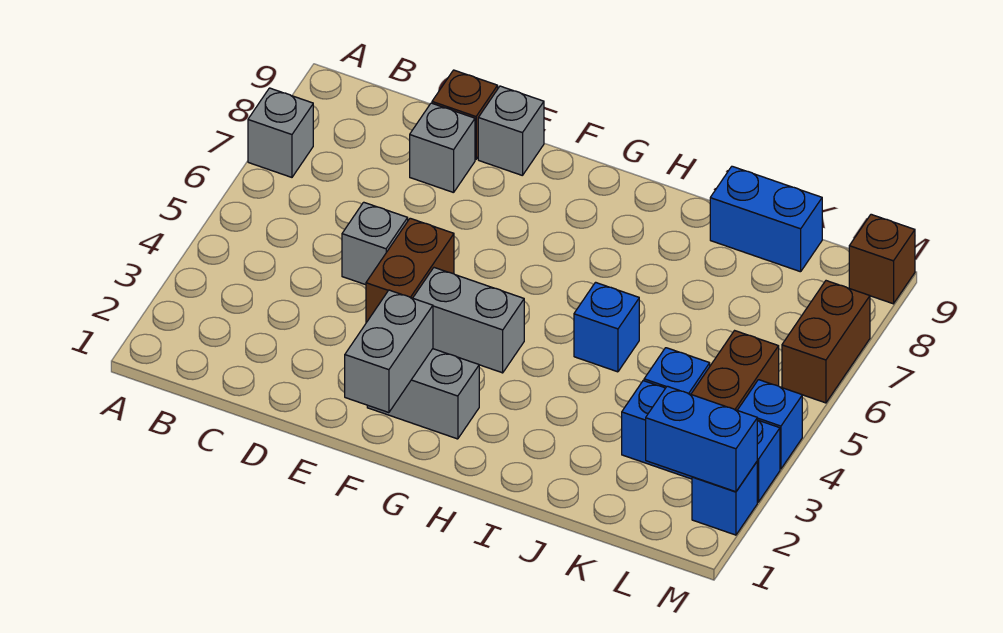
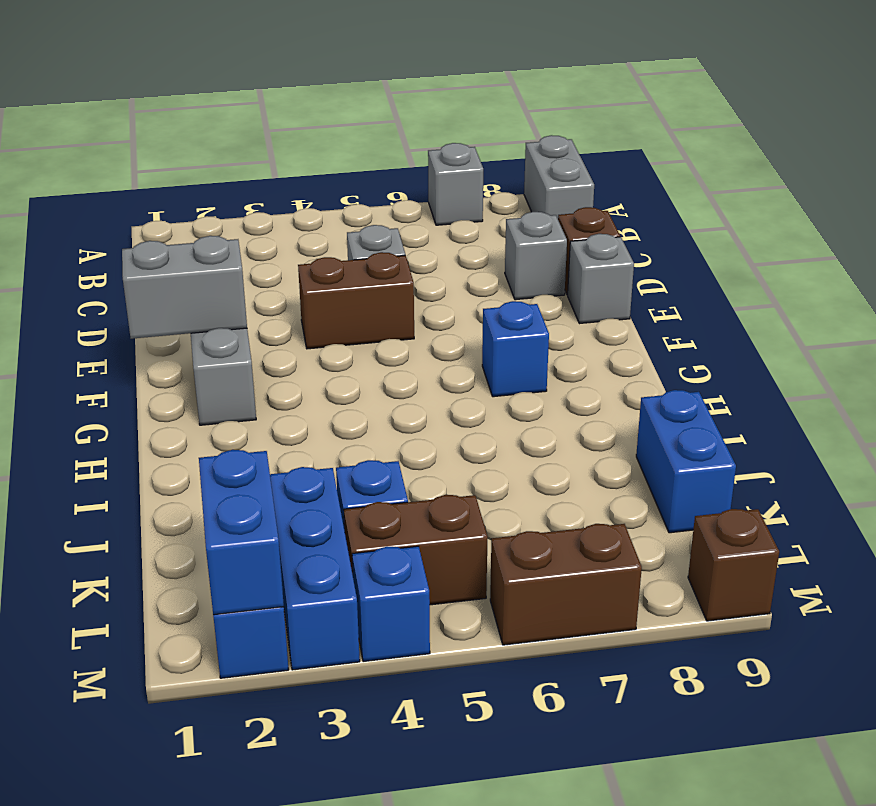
grey brick F4:G4 level 1 -> grey brick A9:B9 level 1
blue brick I5 level 1 -> blue brick G7 level 1

